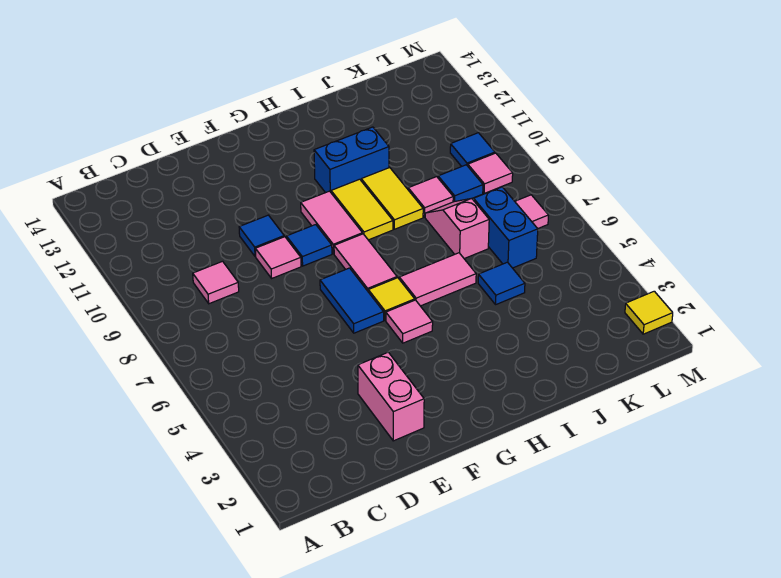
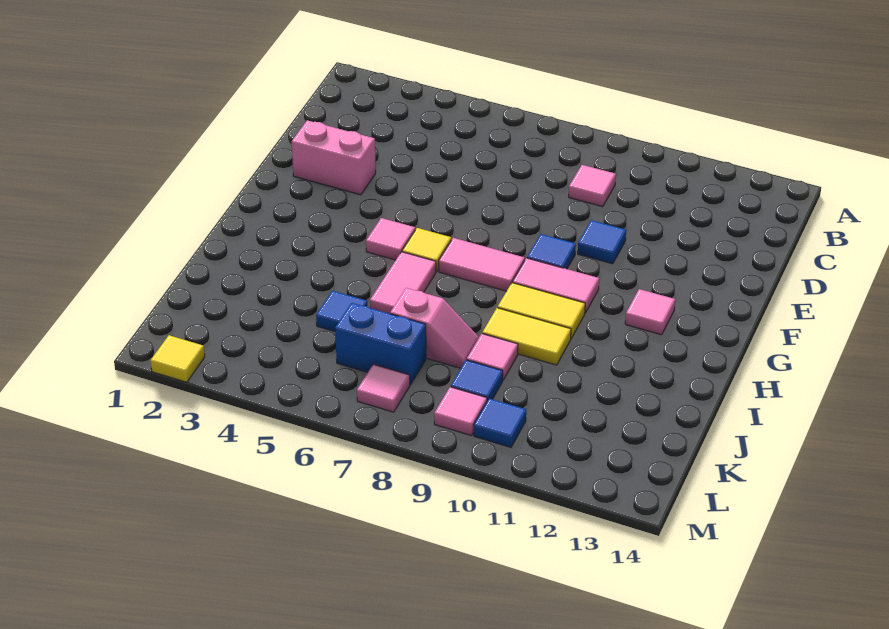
pink tile E9 level 1 -> pink tile G12 level 1
blue tile F6:F7 level 1 -> none
blue brick H11:I11 level 1 -> none

